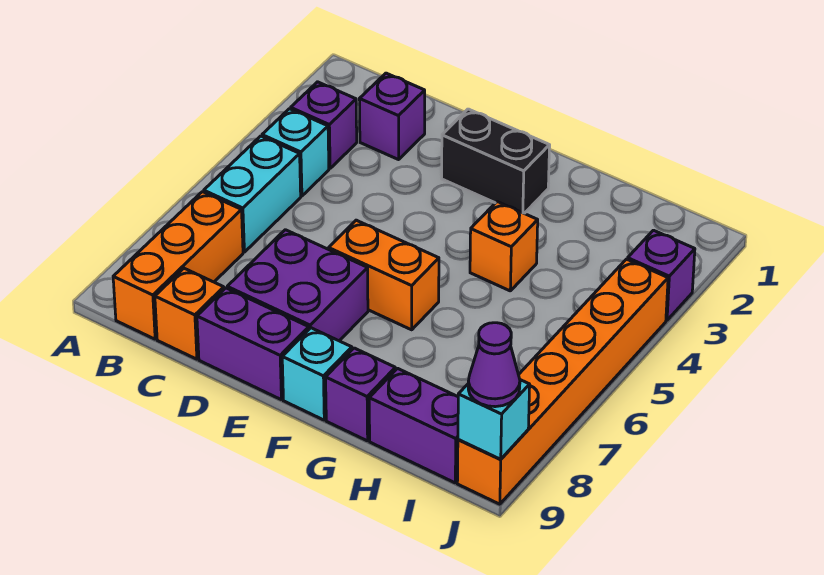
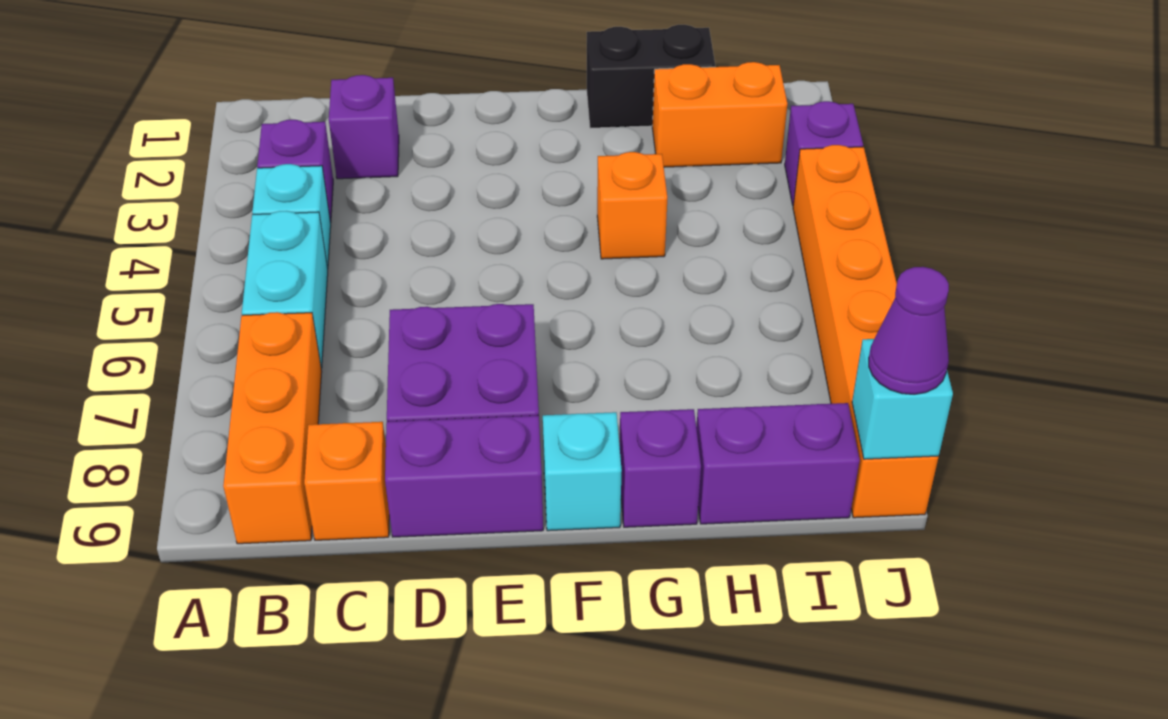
black brick E2:F2 level 1 -> black brick G1:H1 level 1
orange brick E6:F6 level 1 -> orange brick H2:I2 level 1

